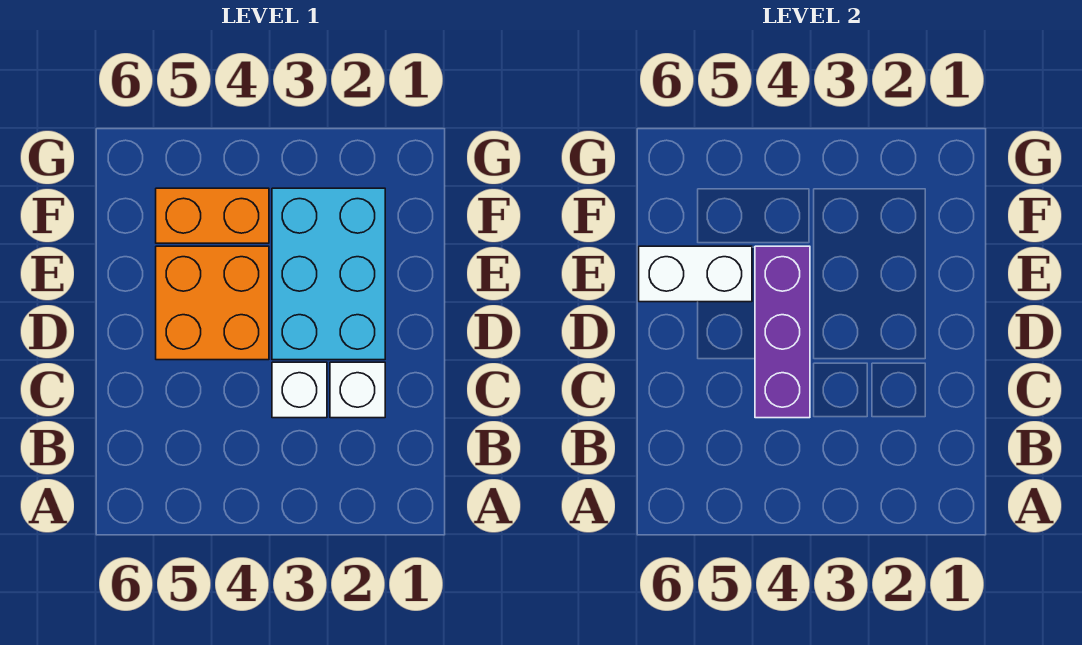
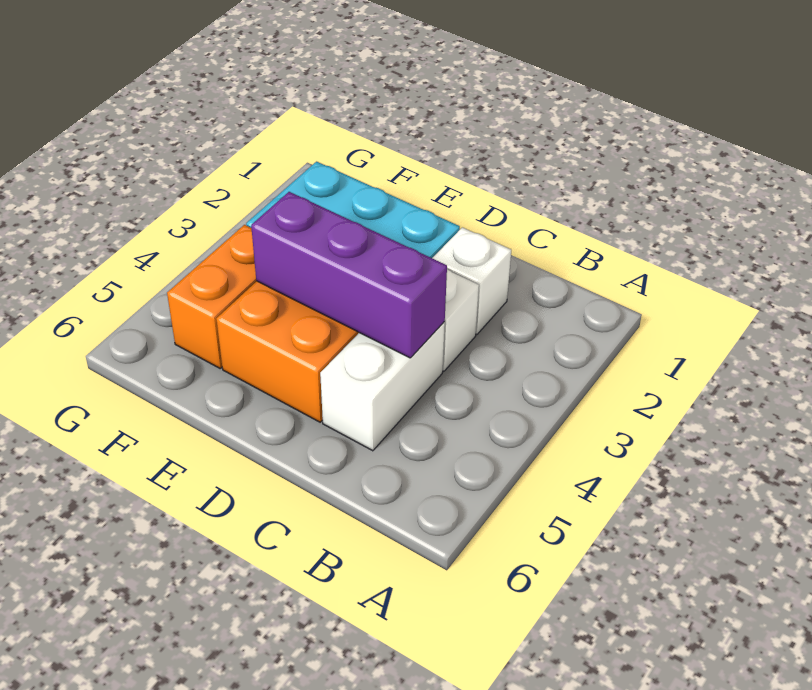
white brick E5:E6 level 2 -> white brick C4:C5 level 1

